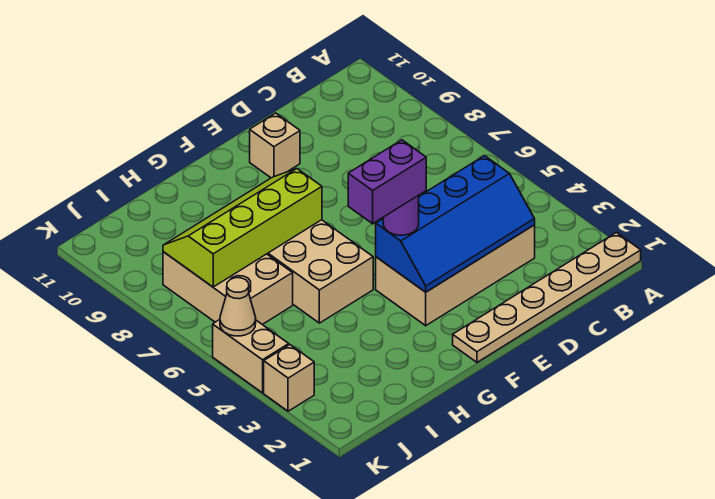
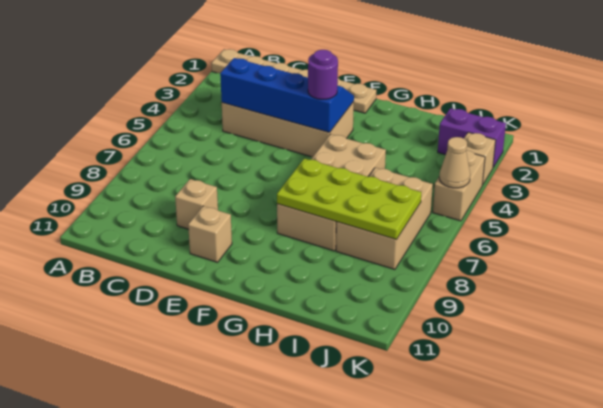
none -> tan brick D9 level 1
purple brick F4:G4 level 4 -> purple brick J2:K2 level 1
lime slope G7:J8 level 2 top 7 -> lime plate G7:J8 level 2

